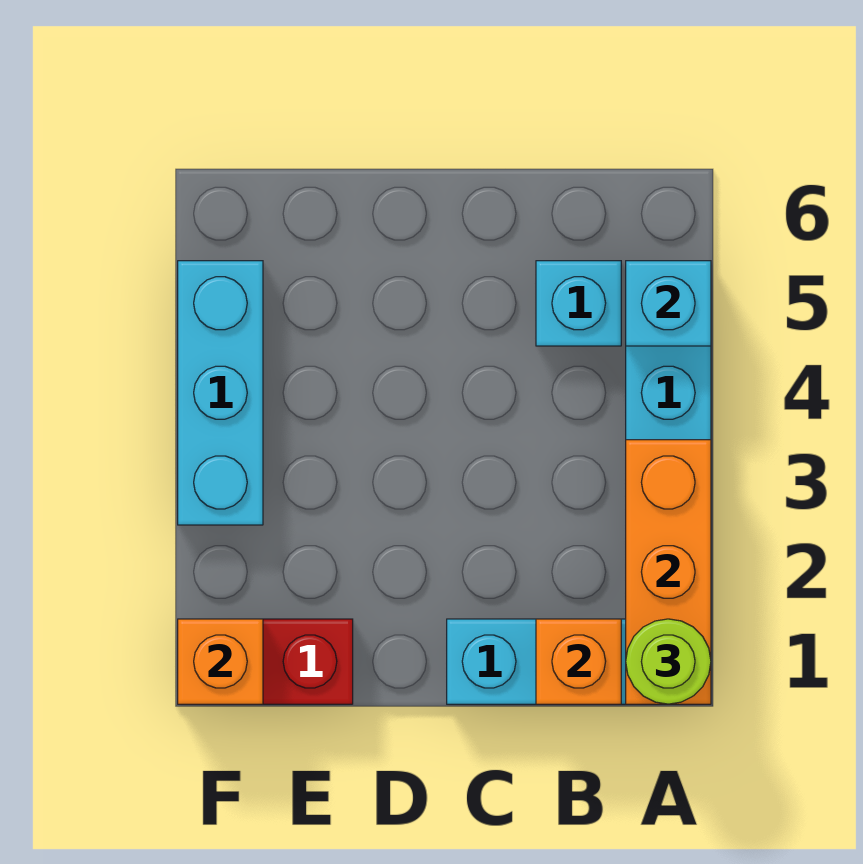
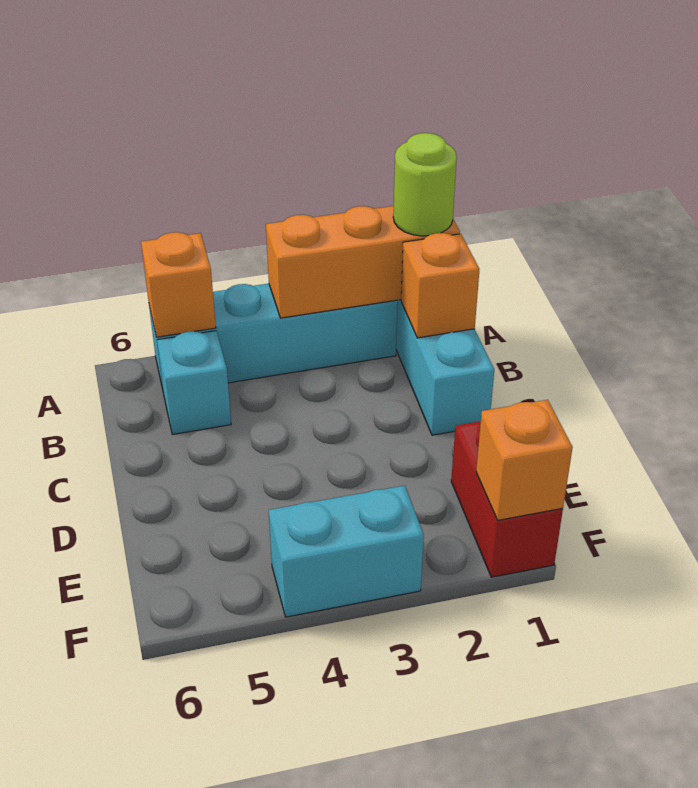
cyan brick A5 level 2 -> orange brick A5 level 2
cyan brick F3:F5 level 1 -> cyan brick F3:F4 level 1

